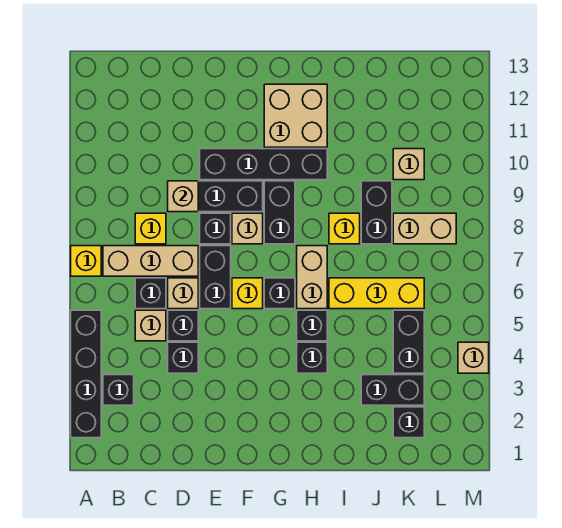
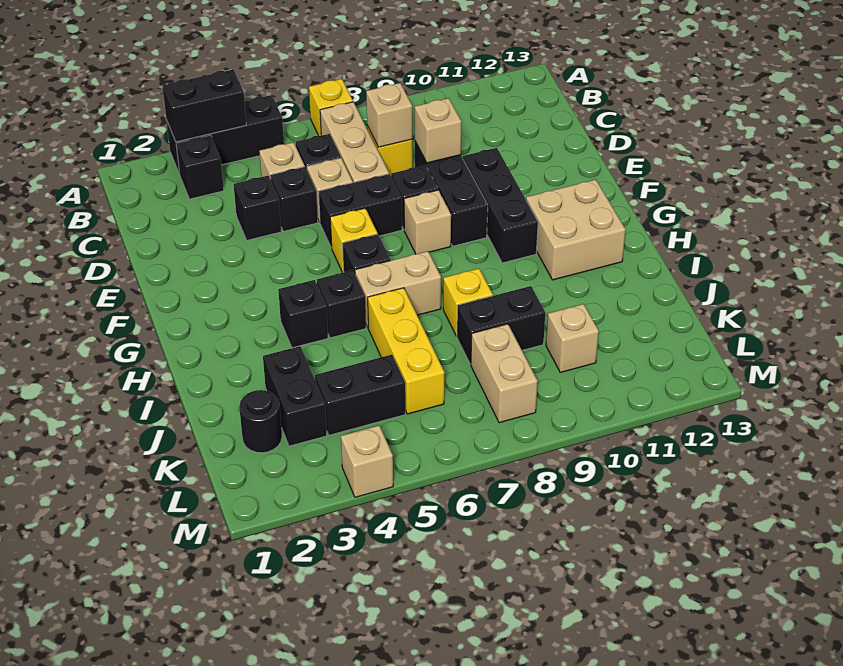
black brick A2:A5 level 1 -> black brick A3:A5 level 1
none -> tan brick C8 level 2
black brick E10:H10 level 1 -> black brick E10:G10 level 1
black brick G8:G9 level 1 -> black brick A3:A4 level 2
black brick K2 level 1 -> black round brick K2 level 1

